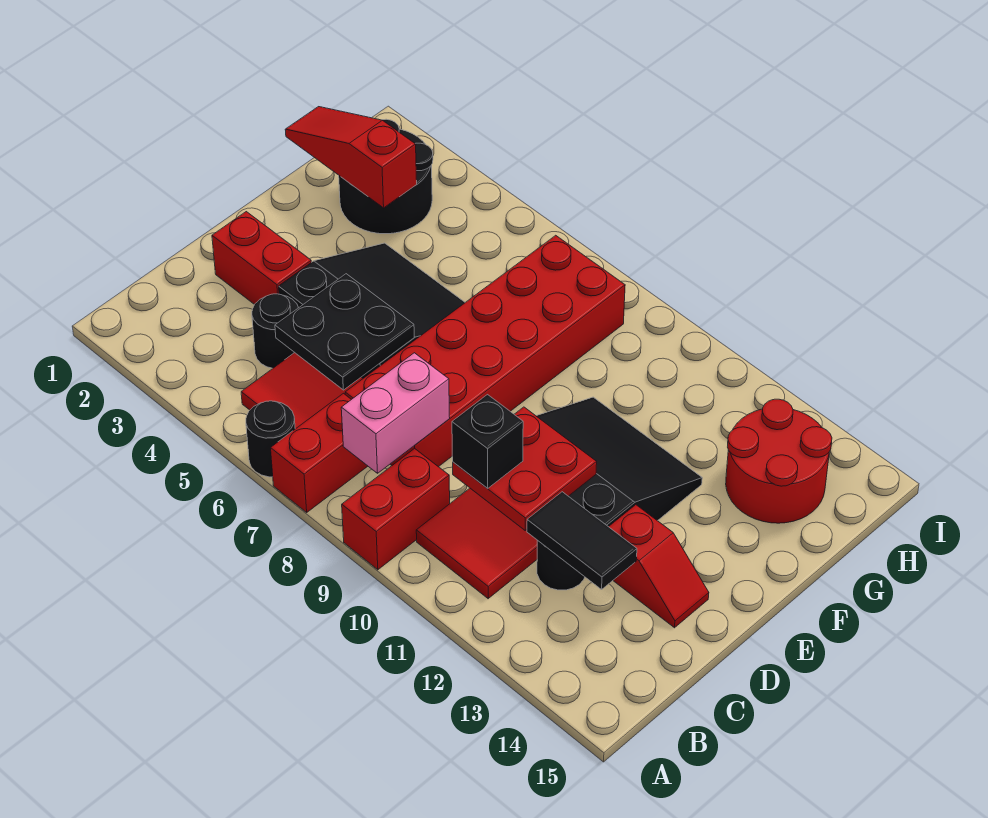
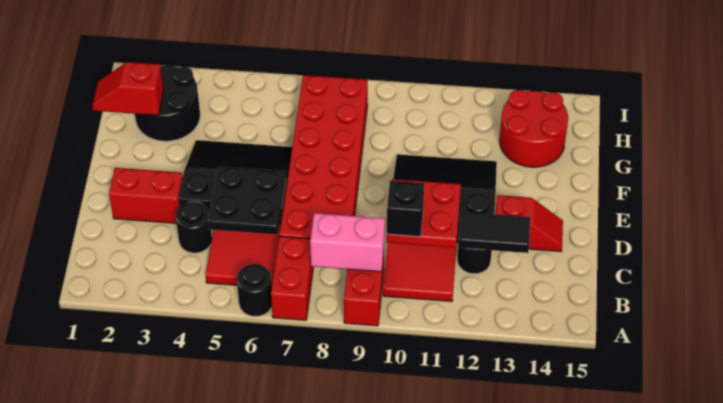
pink brick B8:C8 level 2 -> pink brick B8:B9 level 2
red slope G1:G3 level 2 top 3 -> red slope G1:G2 level 2 top 2

